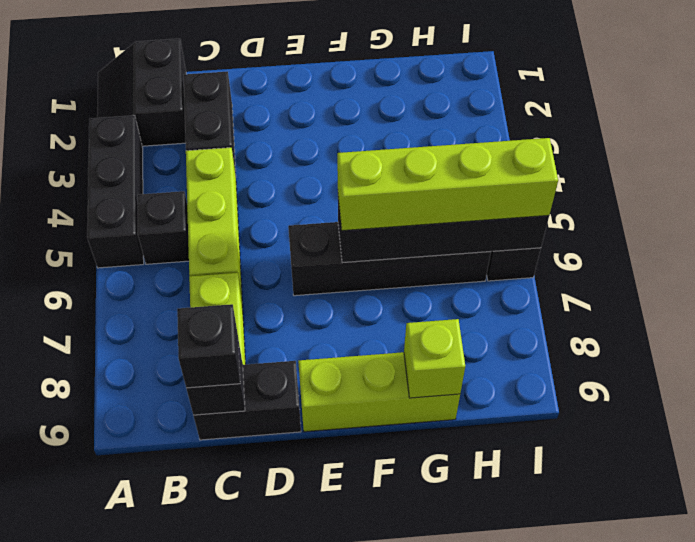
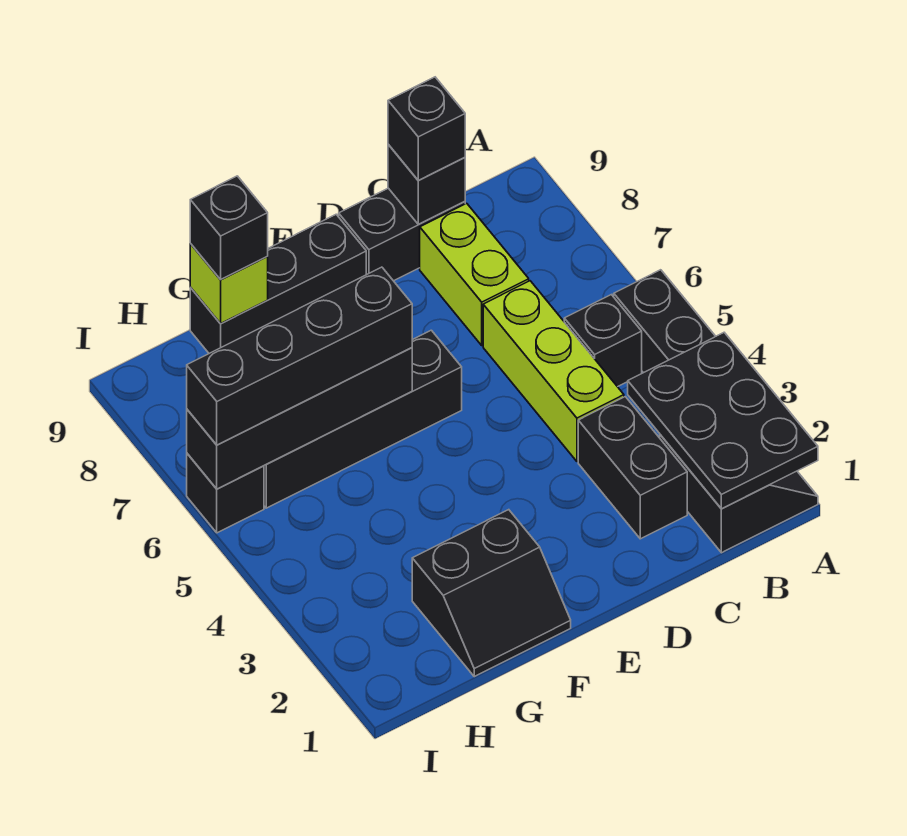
none -> black plate A1:B3 level 2
lime brick E9:G9 level 1 -> black brick E9:G9 level 1
none -> black slope F1:G2 level 1 top 2
lime brick F6:I6 level 3 -> black brick F6:I6 level 3
none -> black brick G9 level 3

